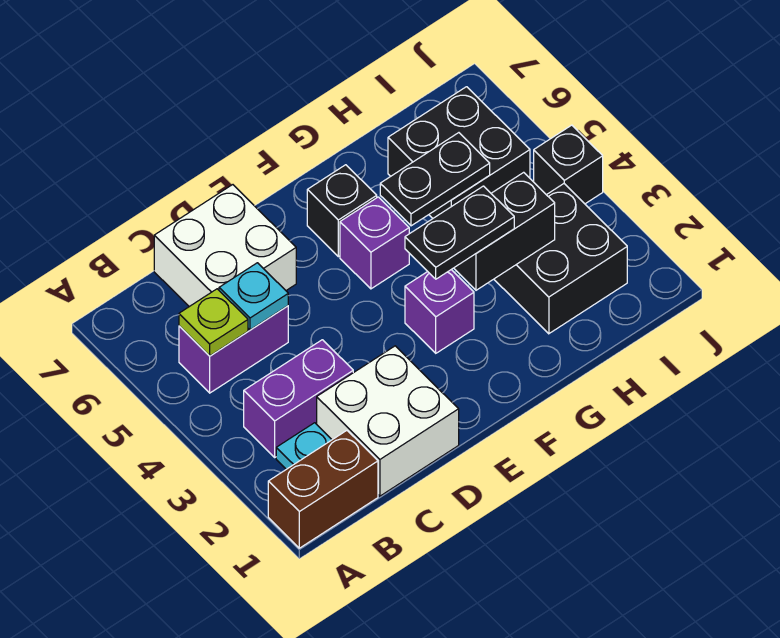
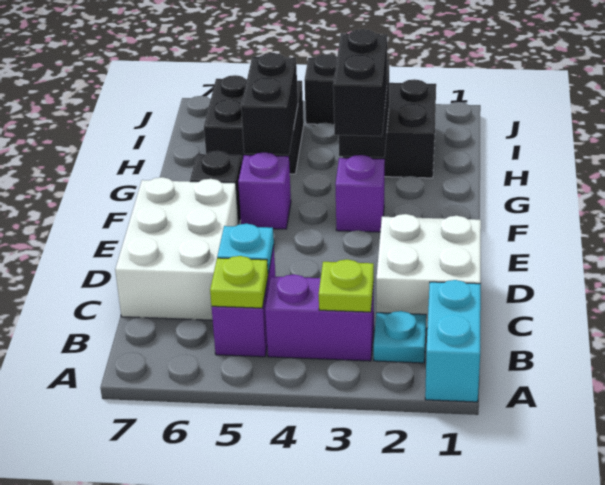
brown brick A1:B1 level 1 -> cyan brick A1:B1 level 1
purple brick B3:C3 level 1 -> purple brick B3:B4 level 1
none -> lime plate B3 level 2
white brick C6:D7 level 1 -> white brick C6:E7 level 1
black plate F3:G3 level 3 -> black brick F3:G3 level 3
black plate G5:H5 level 2 -> black brick G5:H5 level 2

